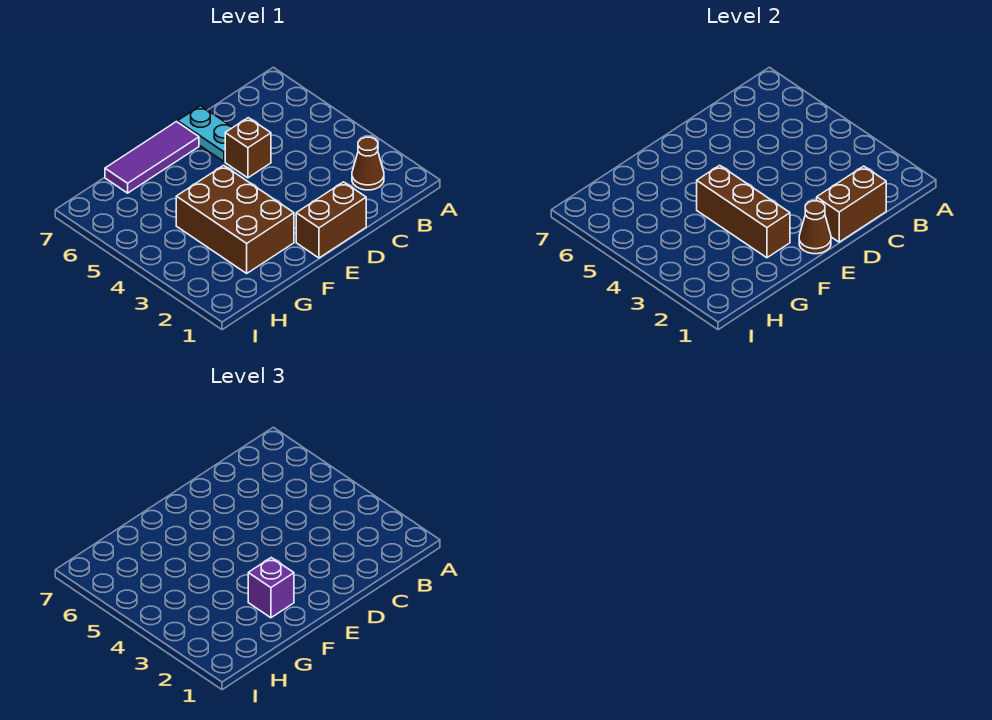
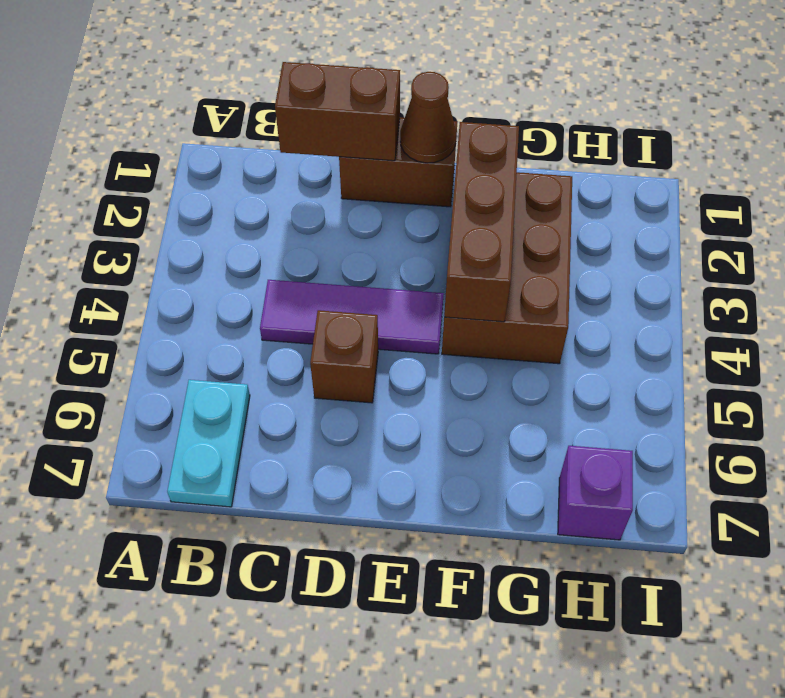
brown cone B2 level 1 -> none
cyan plate D6:D7 level 1 -> cyan plate B6:B7 level 1
purple tile E7:G7 level 1 -> purple tile C4:E4 level 1
purple brick F2 level 3 -> purple brick H7 level 1

